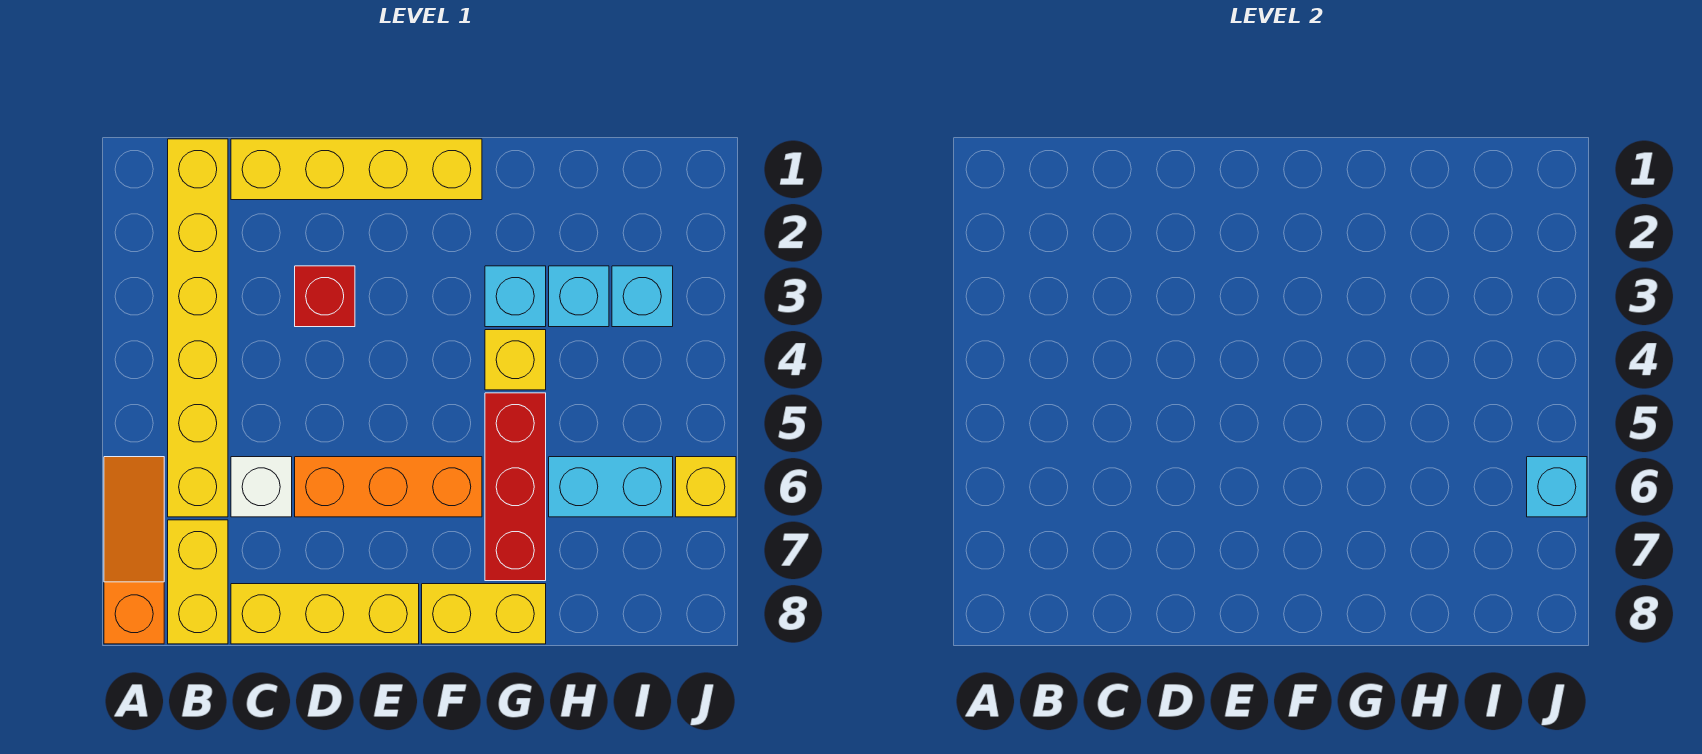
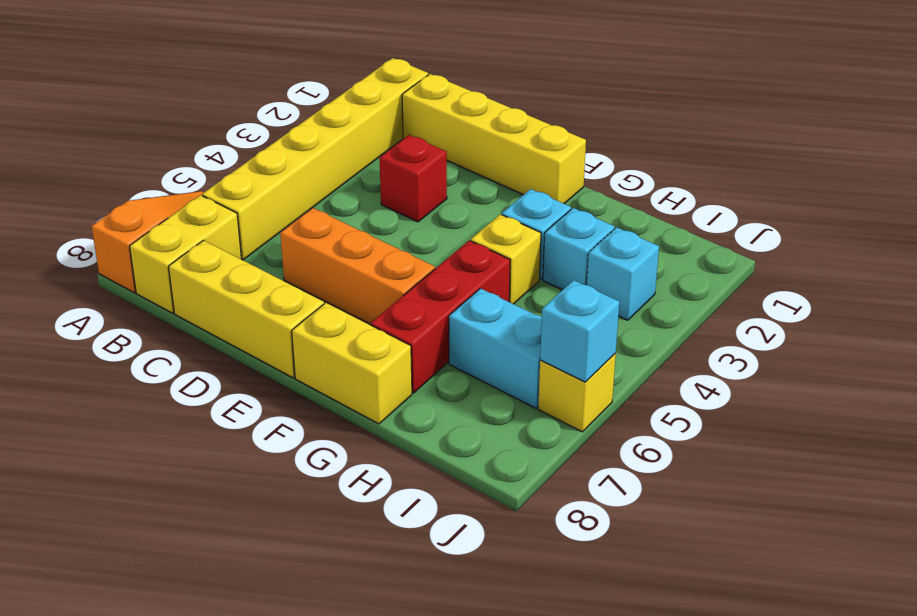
white brick C6 level 1 -> none

